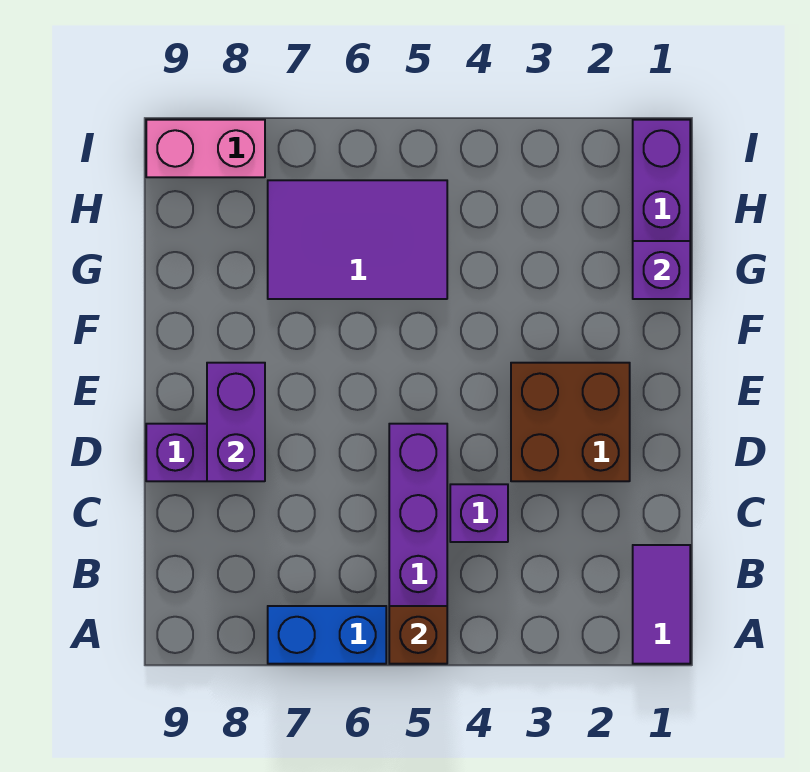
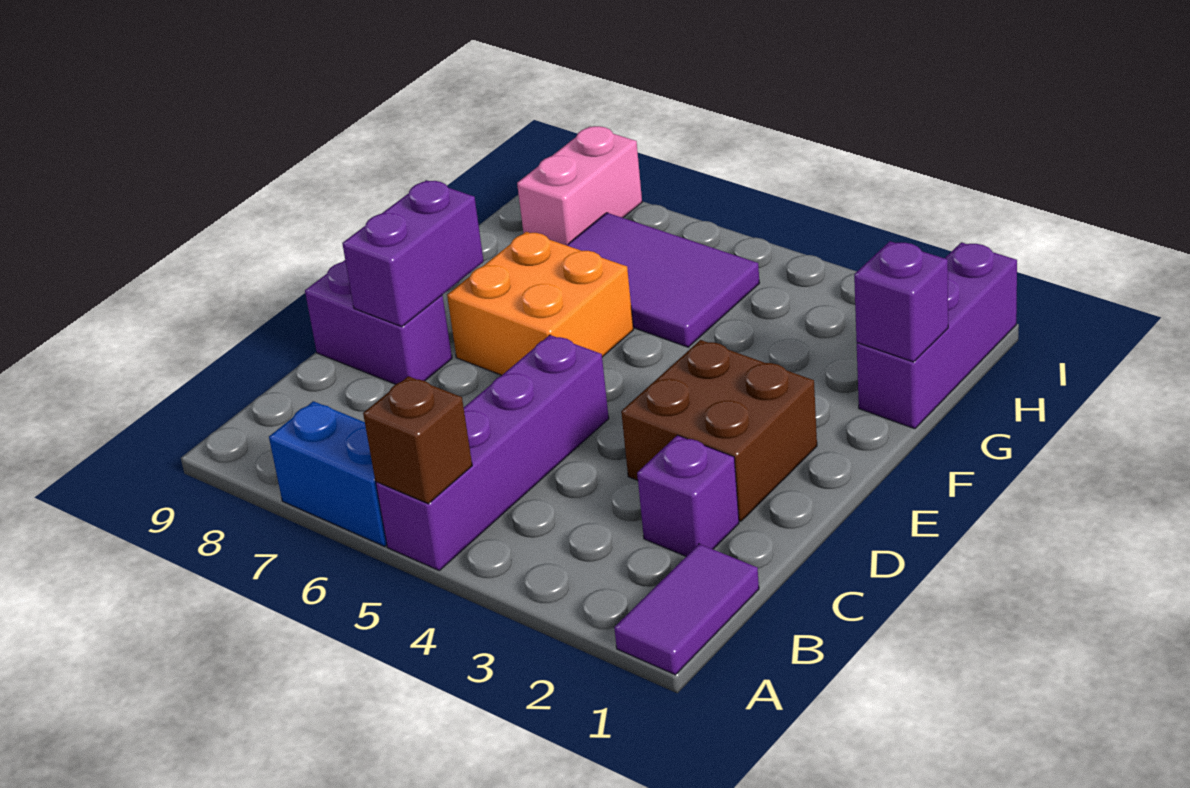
purple brick C4 level 1 -> purple brick C2 level 1
none -> orange brick E6:F7 level 1
pink brick I8:I9 level 1 -> pink brick H8:I8 level 1

